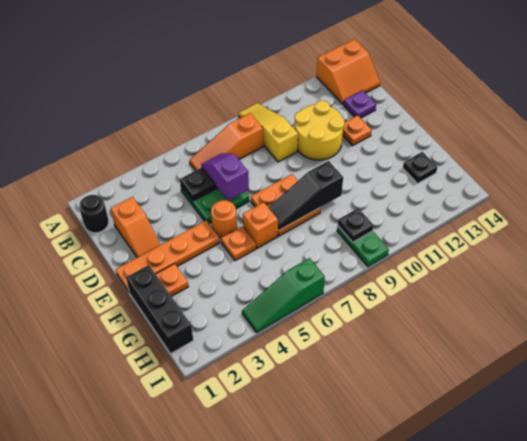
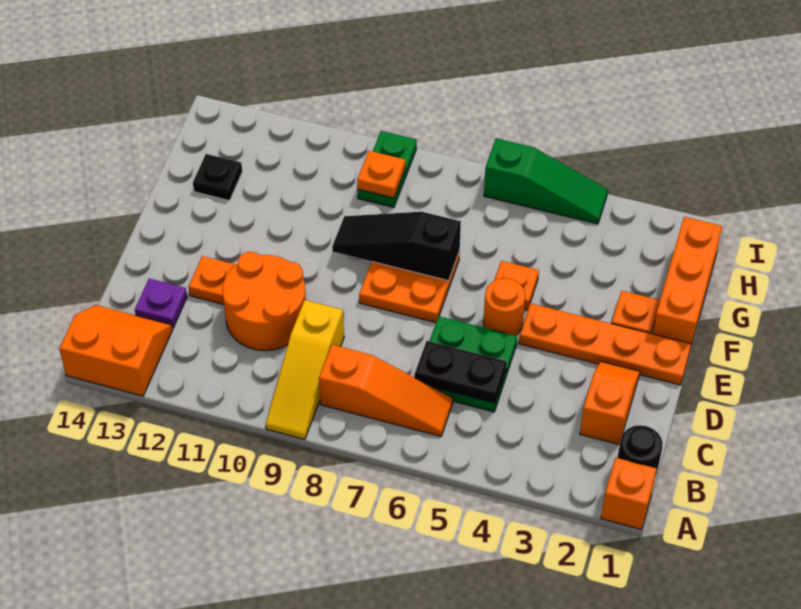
purple slope C6:D6 level 3 top D -> none
yellow round brick C10:D11 level 1 -> orange round brick C10:D11 level 1
black brick F1:H1 level 1 -> orange brick F1:H1 level 1
orange brick F6 level 1 -> orange brick A1 level 1
black slope F7:F9 level 2 top 9 -> black slope F7:F9 level 2 top 7
black plate H9 level 2 -> orange plate H9 level 2

